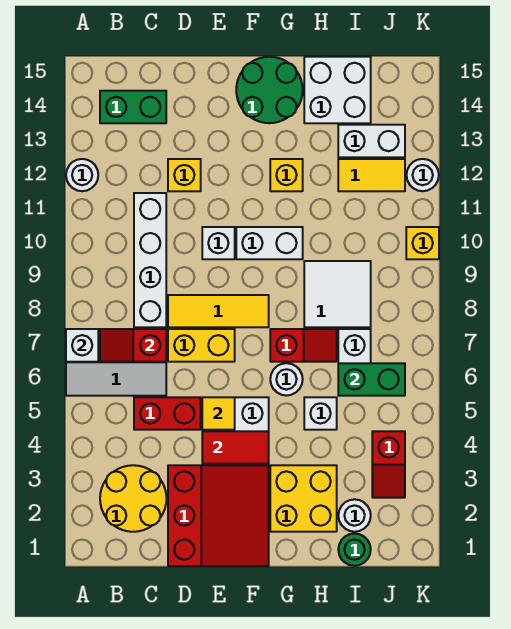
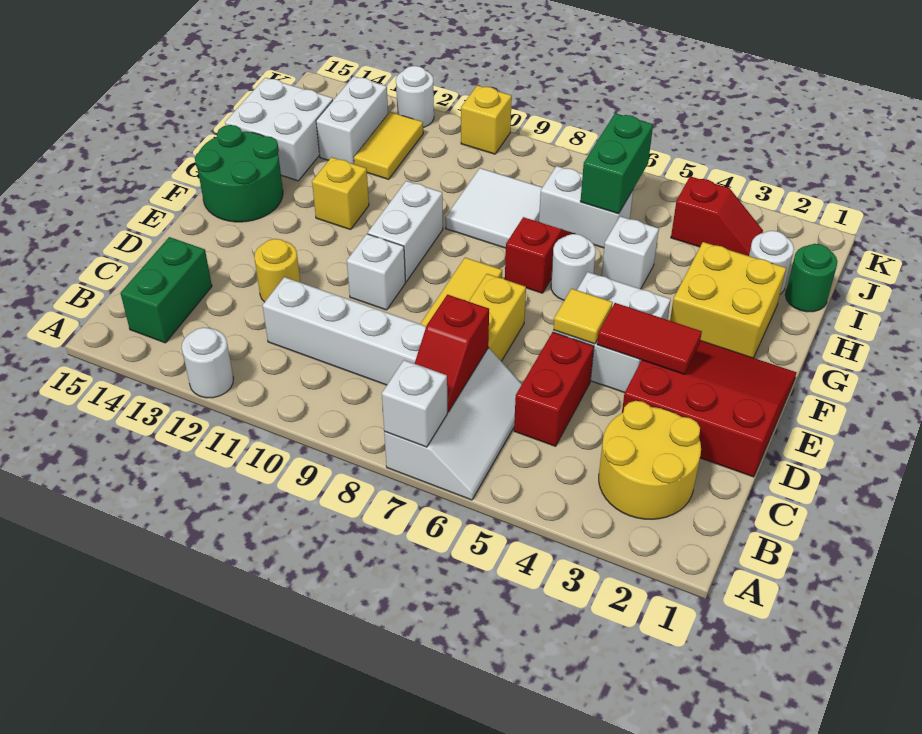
yellow brick D12 level 1 -> yellow round brick D12 level 1
red tile E4:F4 level 2 -> red tile E3:E4 level 2

